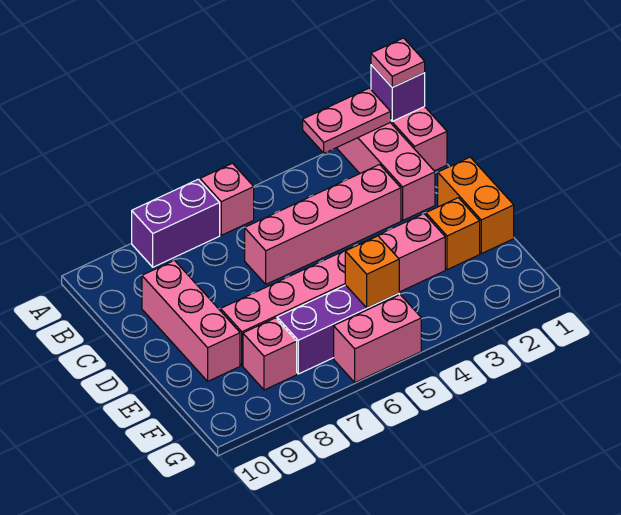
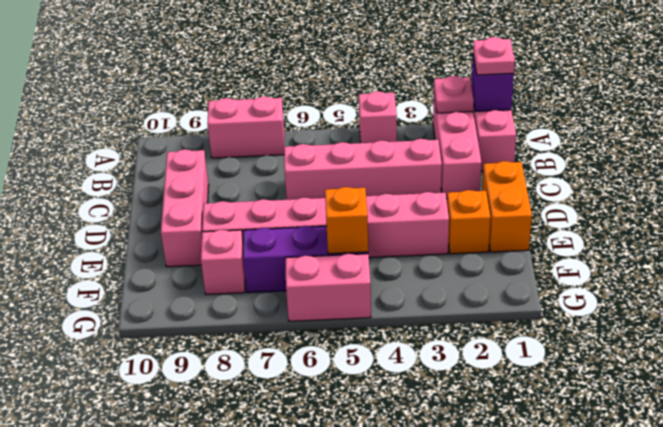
pink plate A2:A3 level 2 -> pink plate A2 level 2
pink brick A6 level 1 -> pink brick A4 level 1
purple brick A7:A8 level 1 -> pink brick A7:A8 level 1

